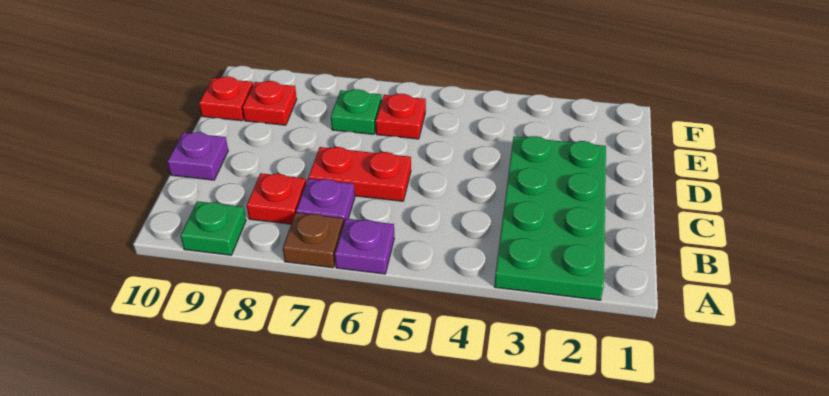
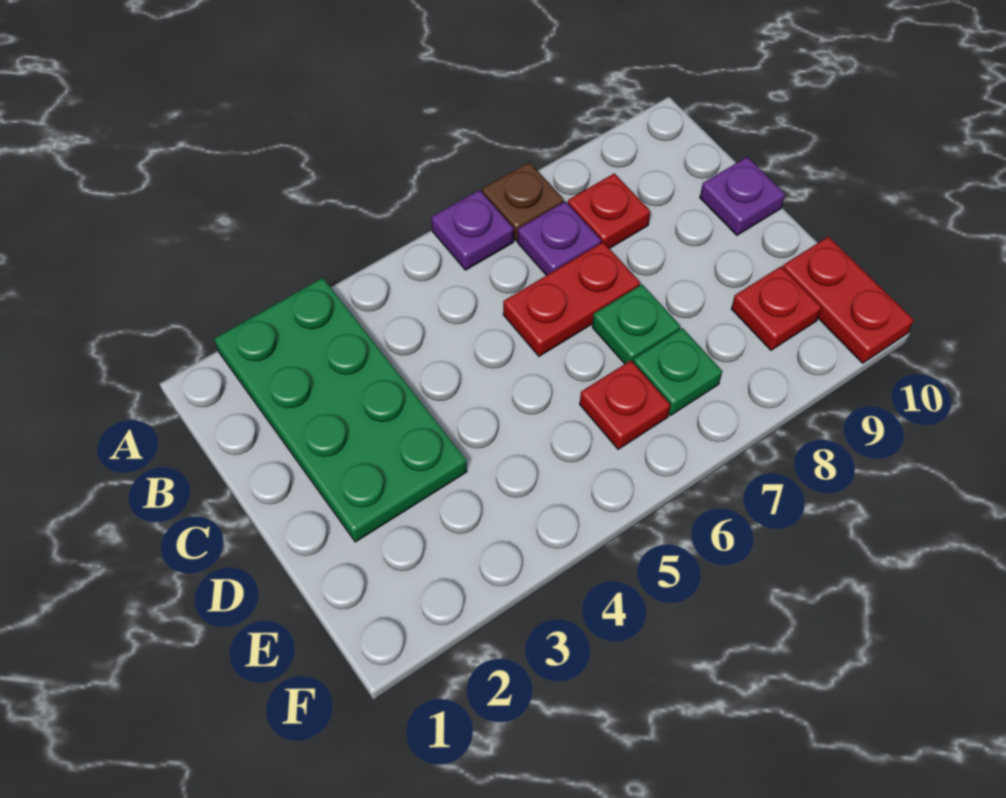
green plate A9 level 1 -> green plate D7 level 1
red plate E10 level 1 -> red plate E10:F10 level 1

